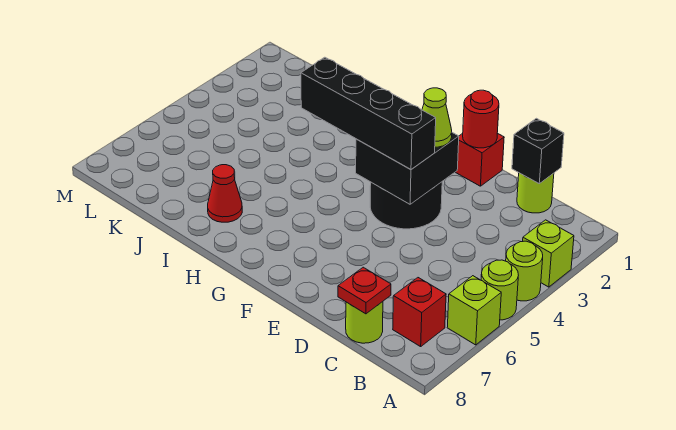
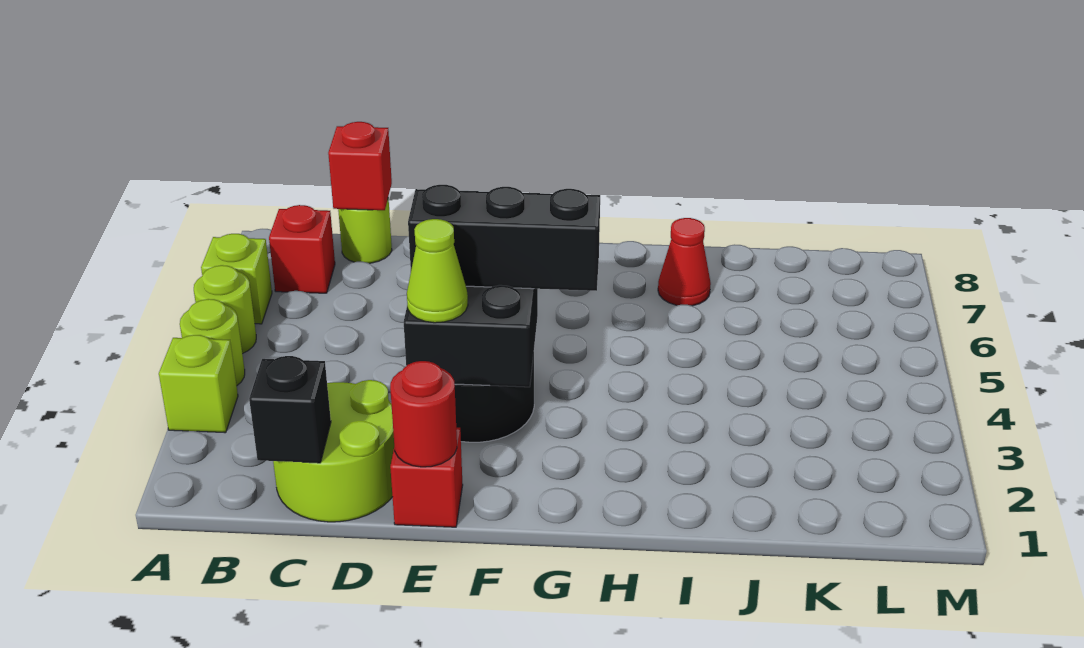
lime round brick C1 level 1 -> lime round brick C1:D2 level 1
red plate C8 level 2 -> red brick C8 level 2
black brick E4:H4 level 3 -> black brick E4:G4 level 3

